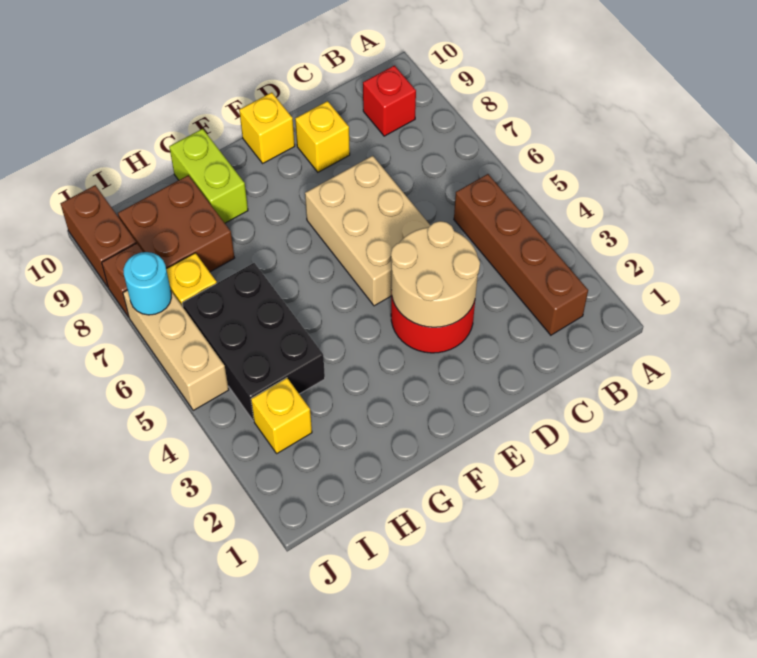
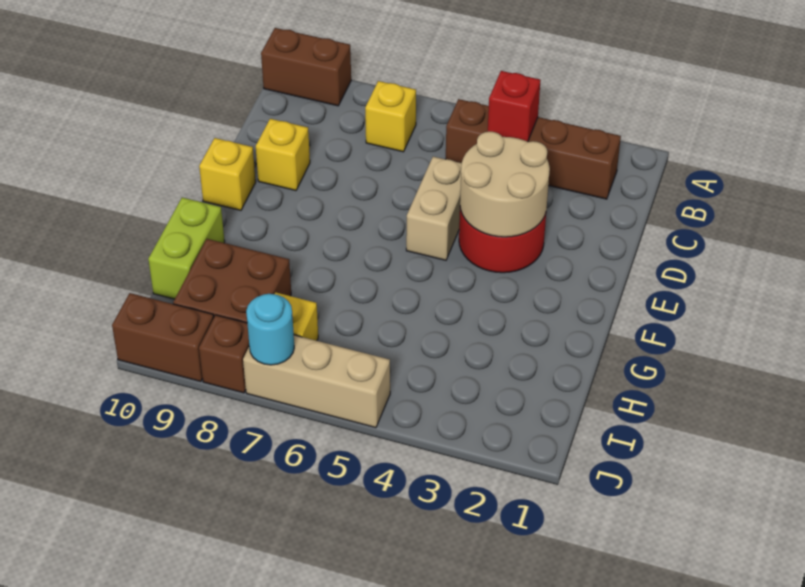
none -> brown brick A9:A10 level 1
red brick B9 level 1 -> red brick B4 level 2
tan brick D5:E7 level 1 -> tan brick D5:E5 level 1
lime brick G9:G10 level 1 -> lime brick G10:H10 level 1
black brick H4:I6 level 1 -> none
yellow brick I3 level 1 -> yellow brick B7 level 1

